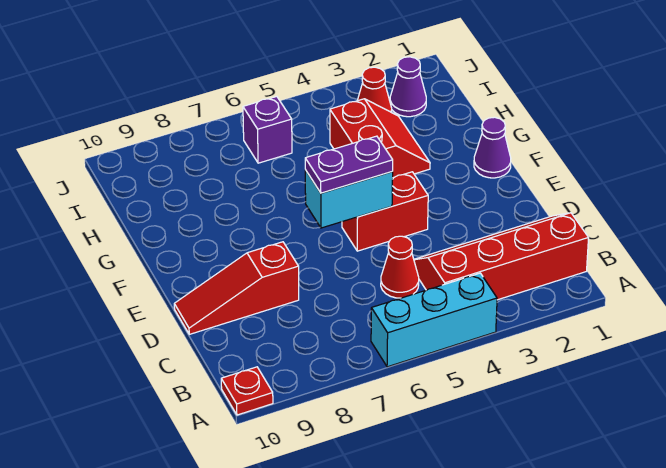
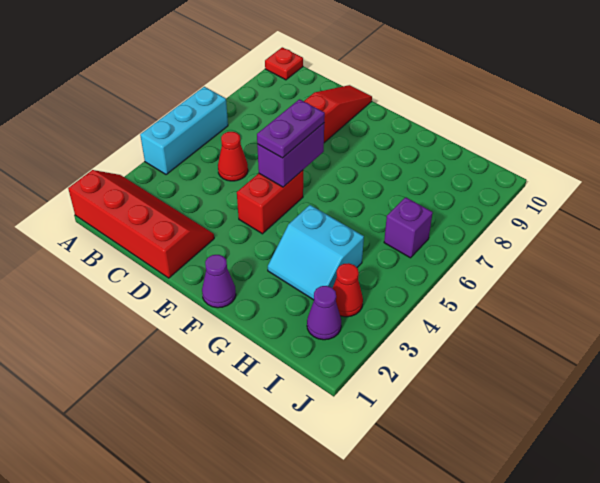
red slope B1:C4 level 1 top B -> red slope A1:D2 level 1 top 1
cyan brick E5:E6 level 2 -> purple brick E5:E6 level 2
red slope G3:H4 level 1 top 4 -> cyan slope G3:H4 level 1 top 4

